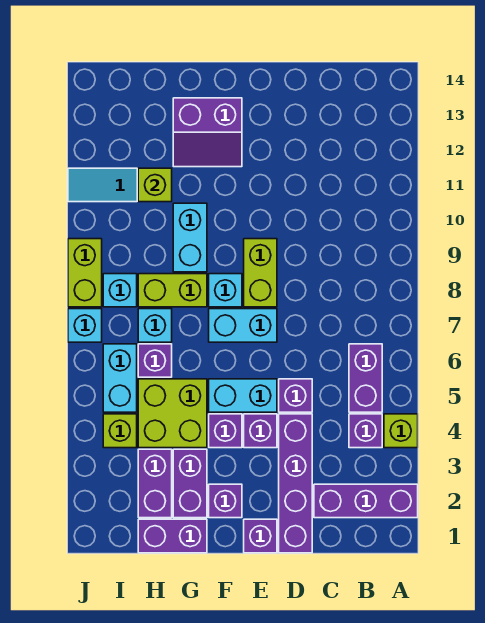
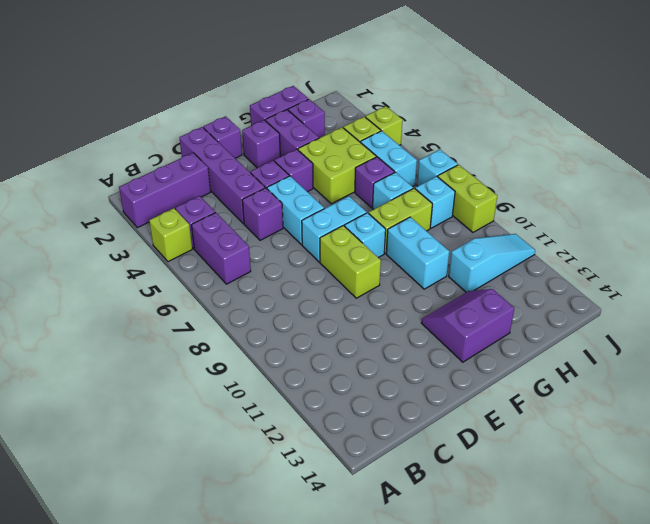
cyan brick E5:F5 level 1 -> cyan brick E5:E6 level 1
purple brick H2:H3 level 1 -> purple brick H2 level 1
lime brick H11 level 2 -> lime brick J4 level 1

